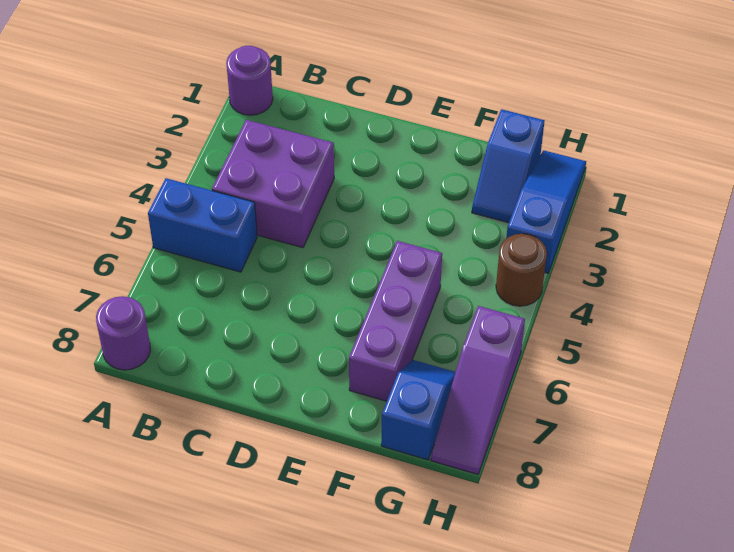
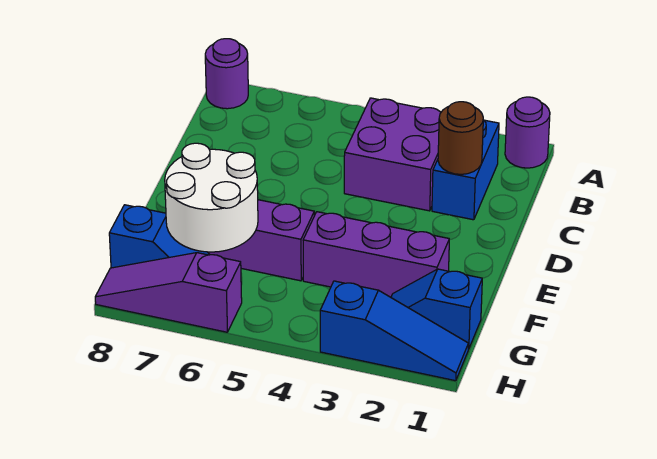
blue brick A5:B5 level 1 -> blue brick B2:C2 level 1
none -> purple brick F2:F4 level 1
none -> white round brick F6:G7 level 2
brown round brick H4 level 1 -> brown round brick C2 level 2

